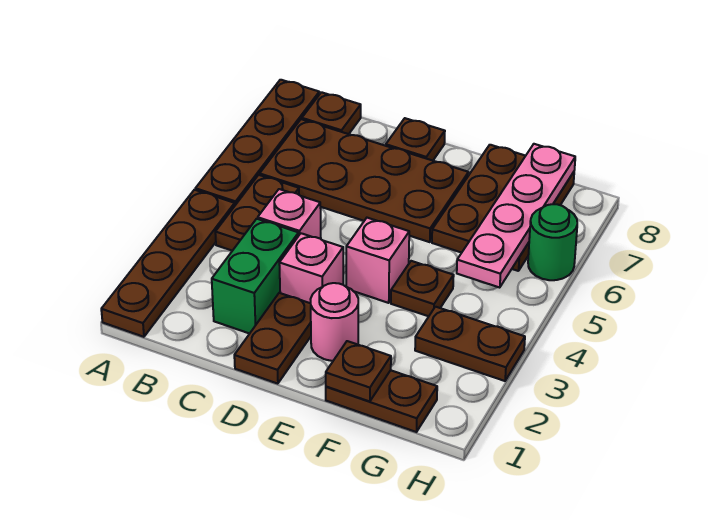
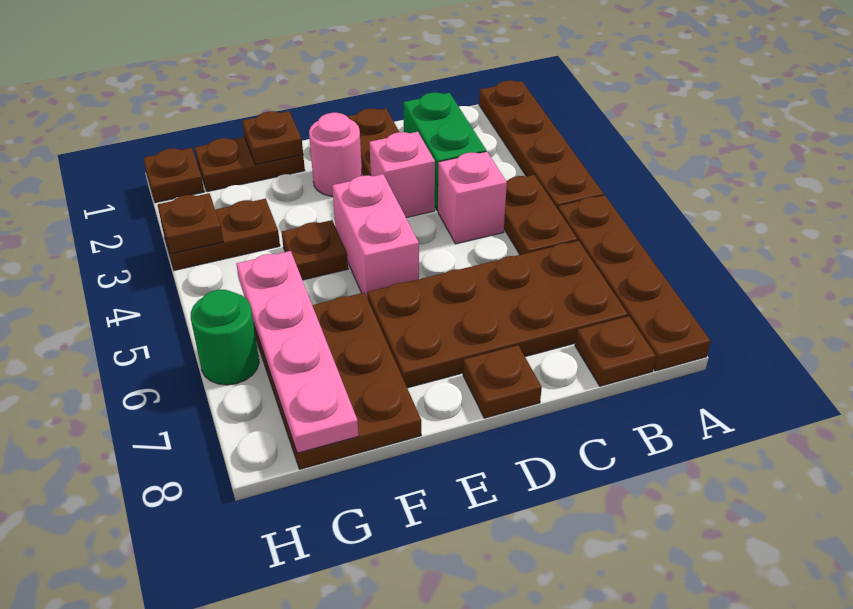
pink brick E4 level 1 -> pink brick E4:E5 level 1
none -> brown plate H1 level 1
none -> brown plate H3 level 2

